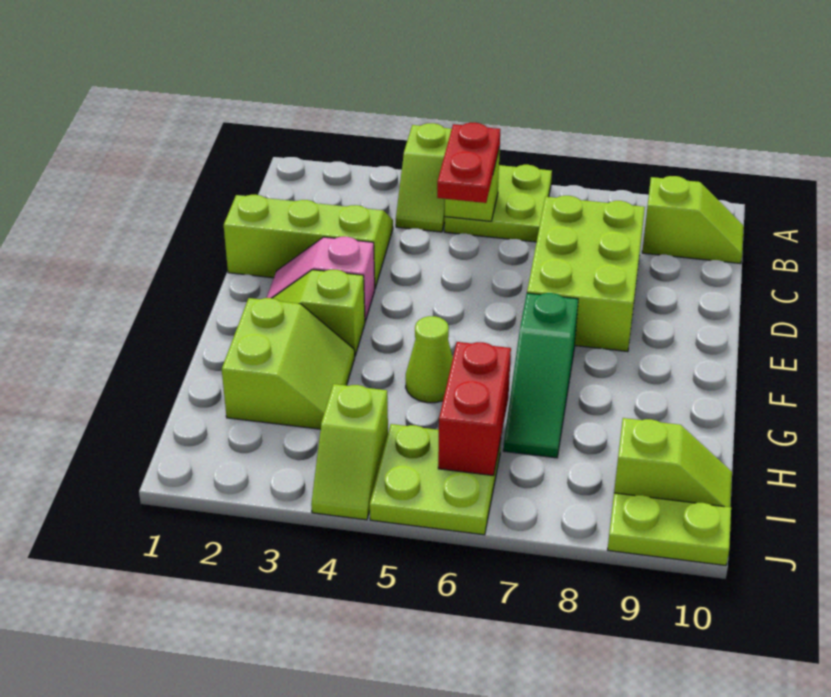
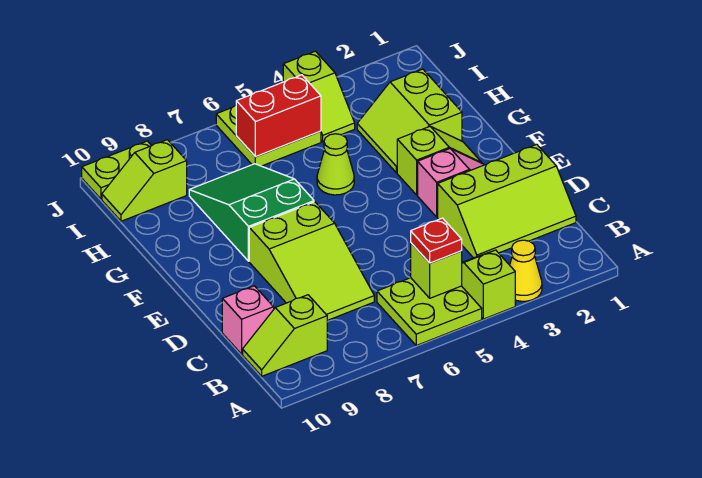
none -> yellow cone A3 level 1
red plate B5:C5 level 3 -> red plate B5 level 3
lime brick C7:E8 level 1 -> lime slope C7:E8 level 1 top E
none -> pink brick C10 level 1
green slope F7:H7 level 1 top F -> green slope F7:H8 level 1 top F
red brick H6:I6 level 2 -> red brick I5:I6 level 2
lime slope I4:J4 level 1 top I -> lime slope I4:J4 level 1 top J

